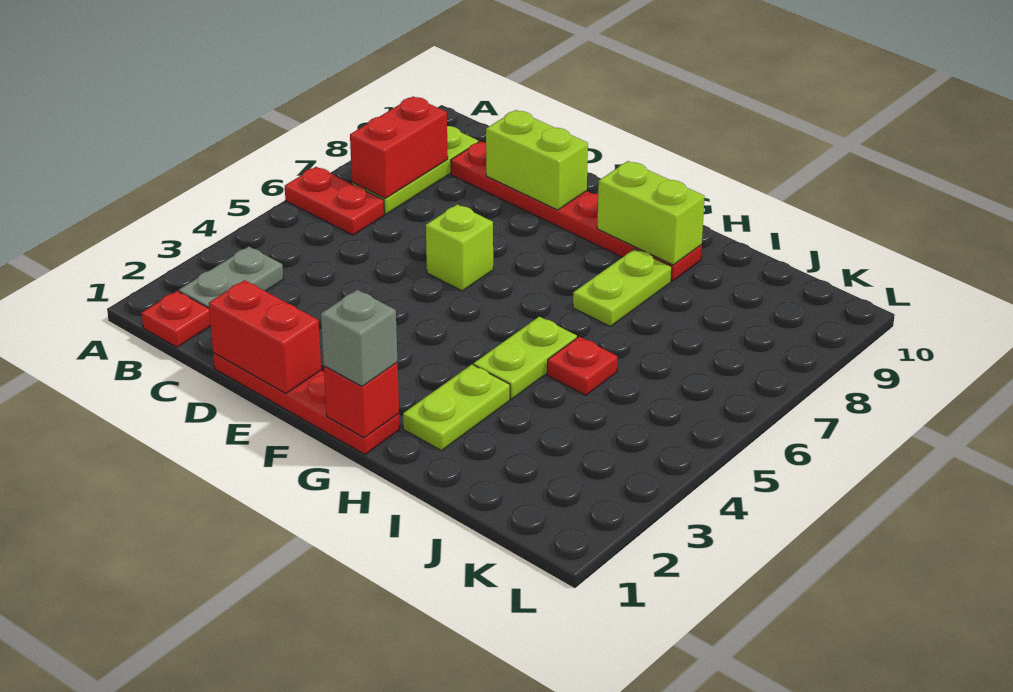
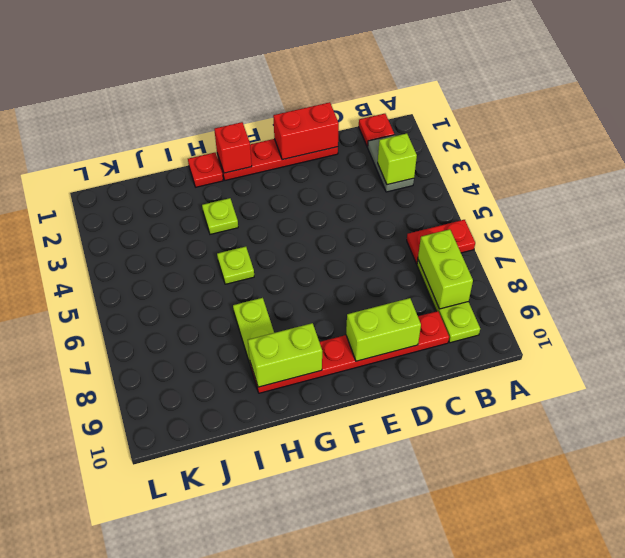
red brick B7:B8 level 2 -> lime brick B7:B8 level 2
lime brick E6 level 1 -> lime brick B3 level 2
grey brick G1 level 3 -> none
lime plate H2:H3 level 1 -> lime plate H3 level 1
lime plate H4:H5 level 1 -> lime plate H5 level 1
red plate I5 level 1 -> red plate H1 level 1

